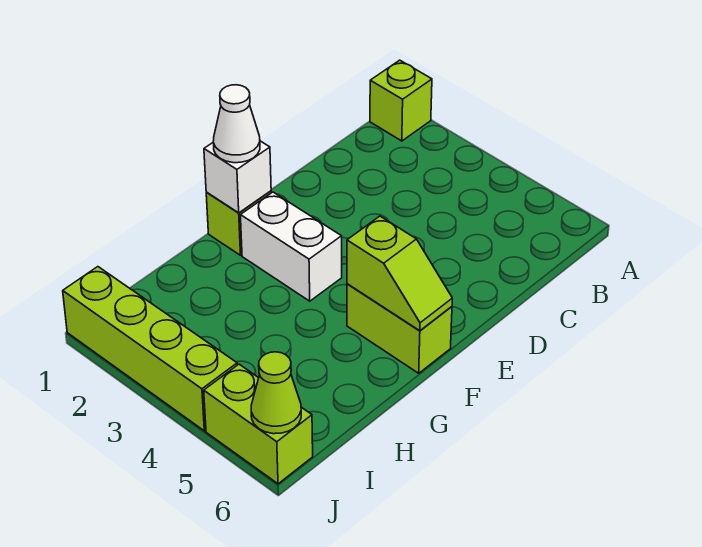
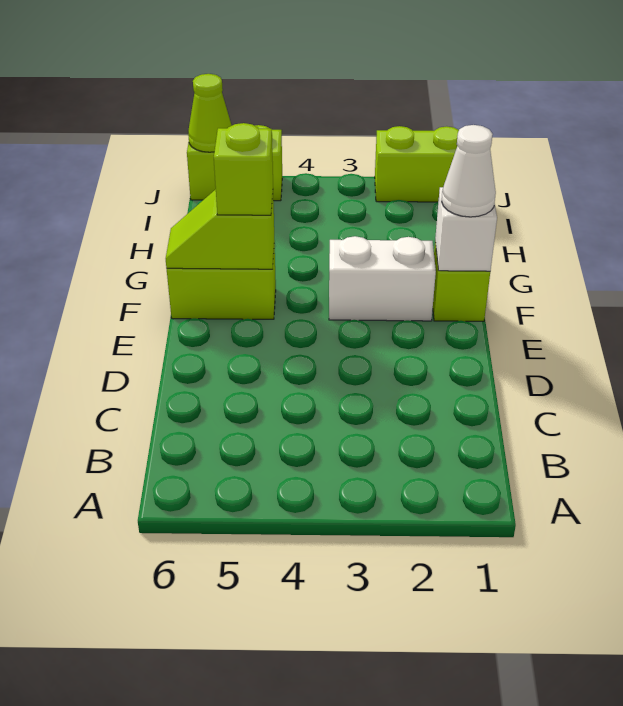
lime brick A1 level 1 -> lime brick F5 level 3
lime brick J1:J4 level 1 -> lime brick J1:J2 level 1

